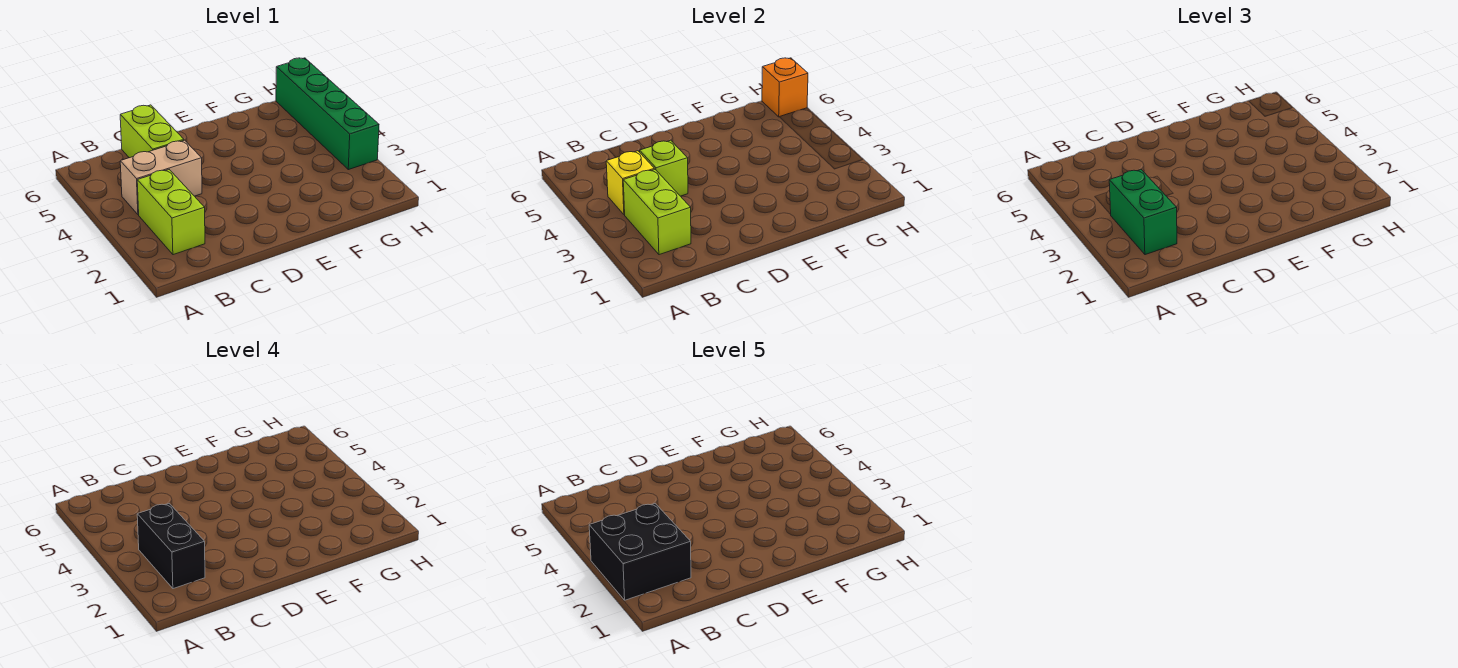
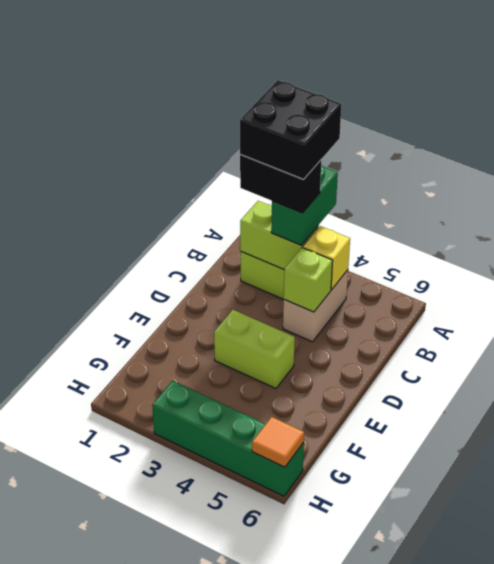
green brick B2:B3 level 3 -> green brick A3:B3 level 3
lime brick C5:C6 level 1 -> lime brick E3:E4 level 1
orange brick H6 level 2 -> orange tile H6 level 2

